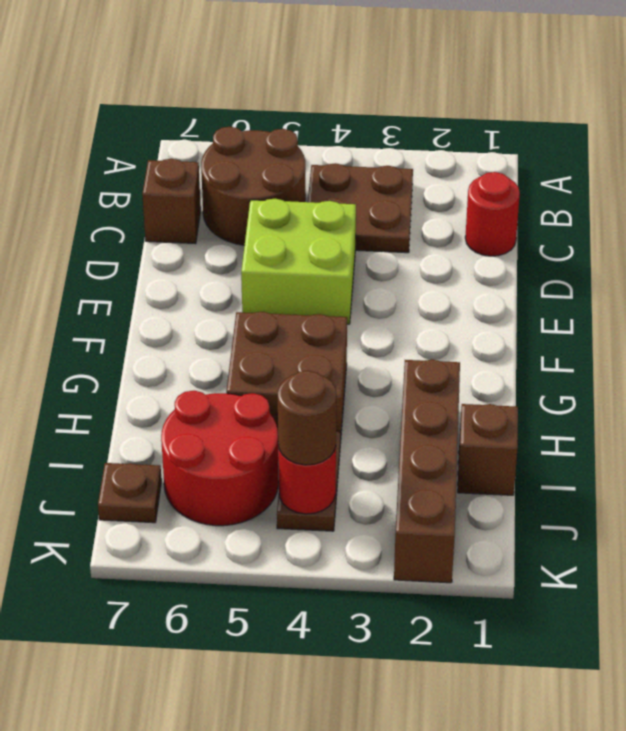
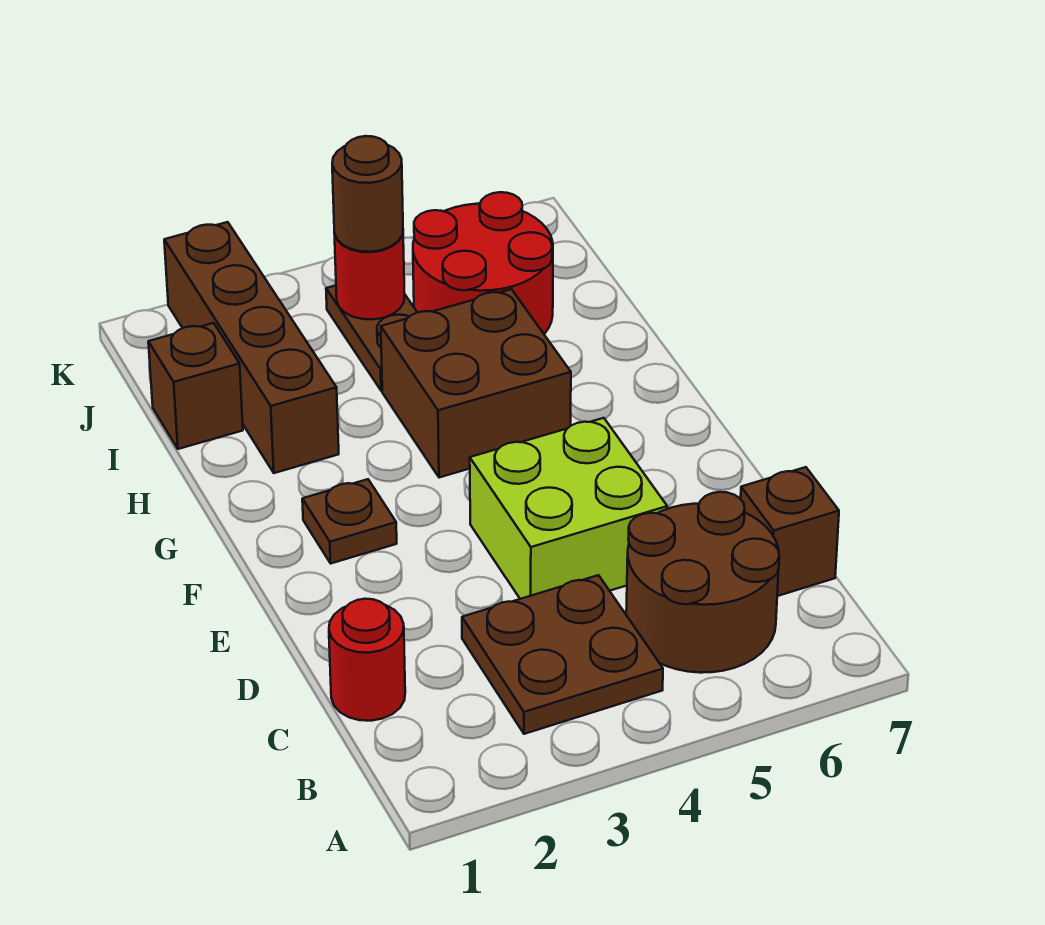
brown plate J7 level 1 -> brown plate F2 level 1

